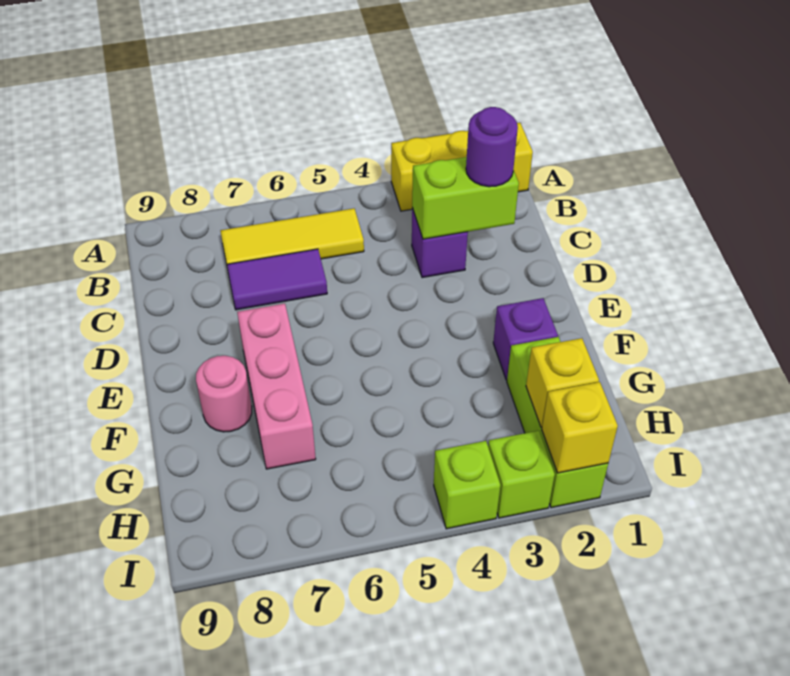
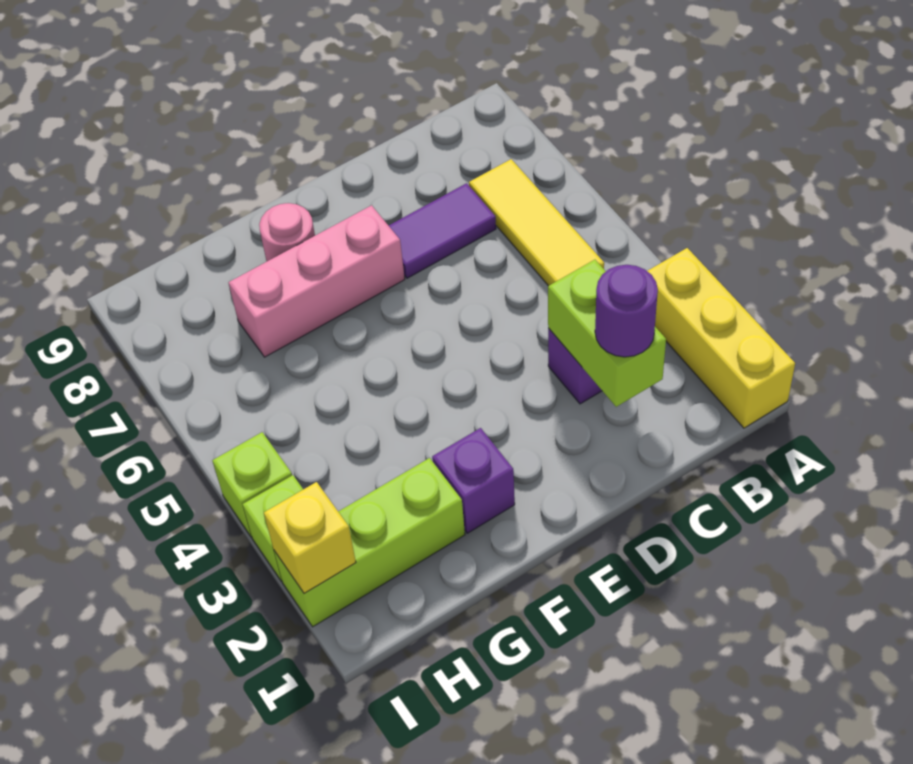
purple tile C6:C7 level 1 -> purple tile C7:D7 level 1
yellow brick H2 level 2 -> none

